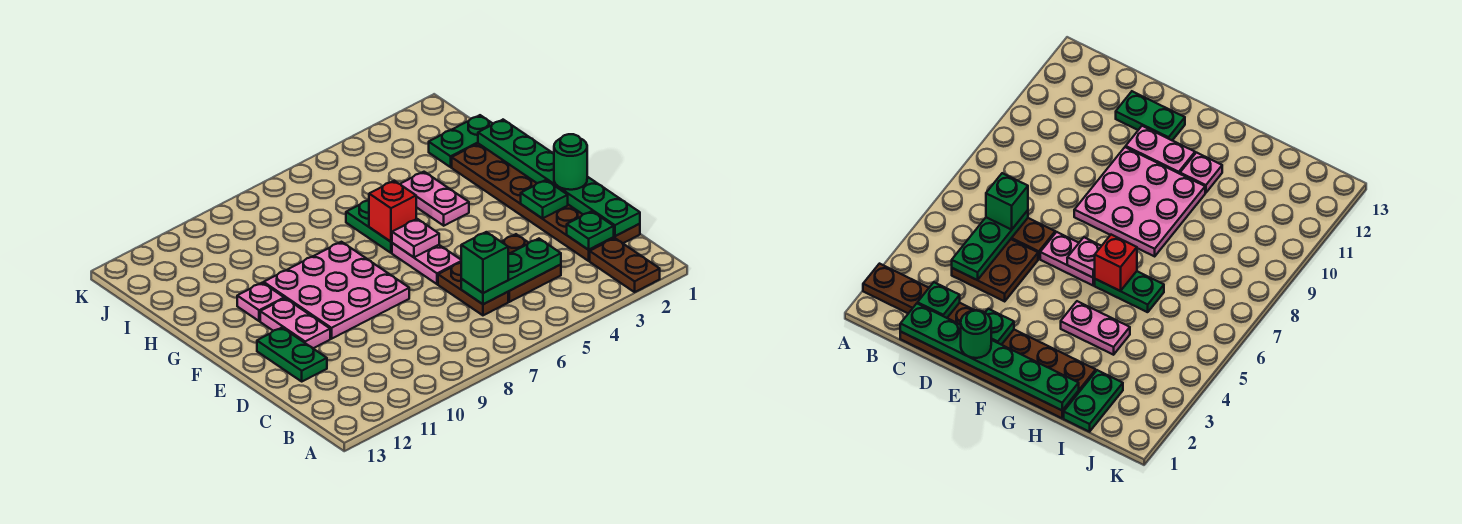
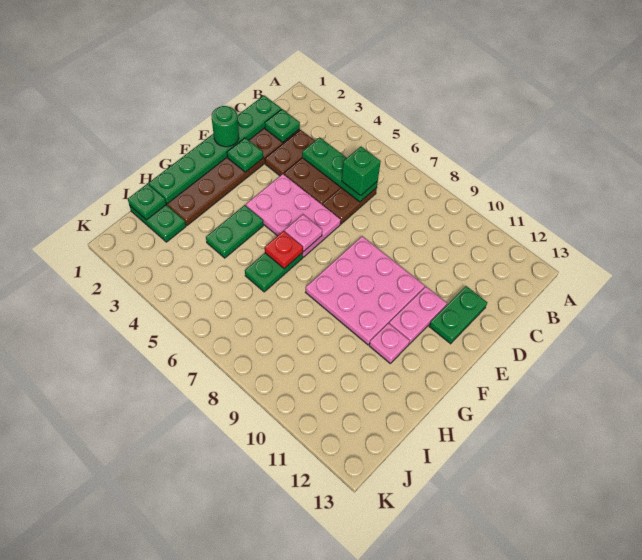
brown plate A2:B2 level 1 -> brown plate C3:D3 level 1
pink plate E6:F6 level 1 -> pink plate E4:F6 level 1
pink plate G4:H4 level 1 -> green plate G4:H4 level 1
red brick G6 level 2 -> red plate G6 level 2
none -> green plate I1 level 2

